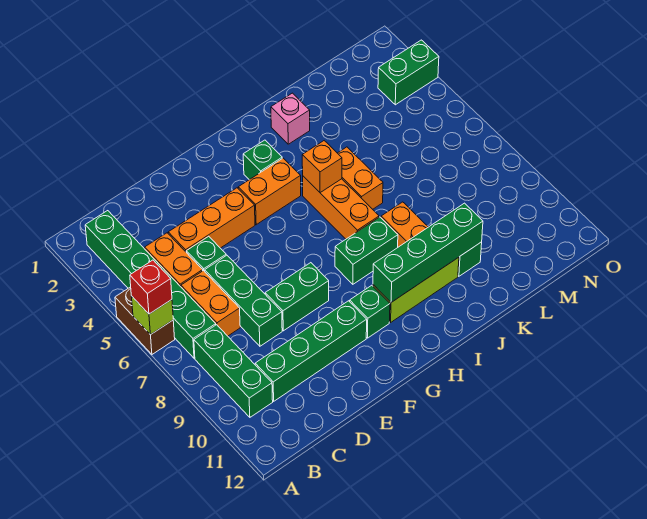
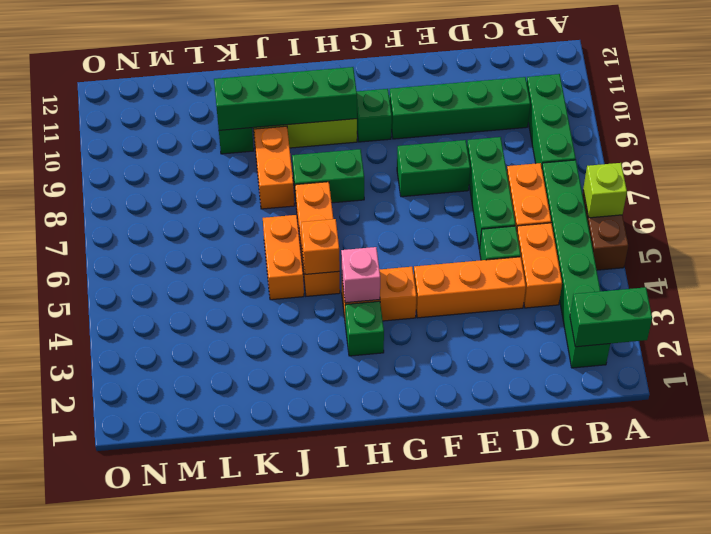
red brick A6 level 3 -> none
pink brick J2 level 1 -> pink brick H4 level 2
green brick N3:O3 level 1 -> green brick A2:B2 level 2

